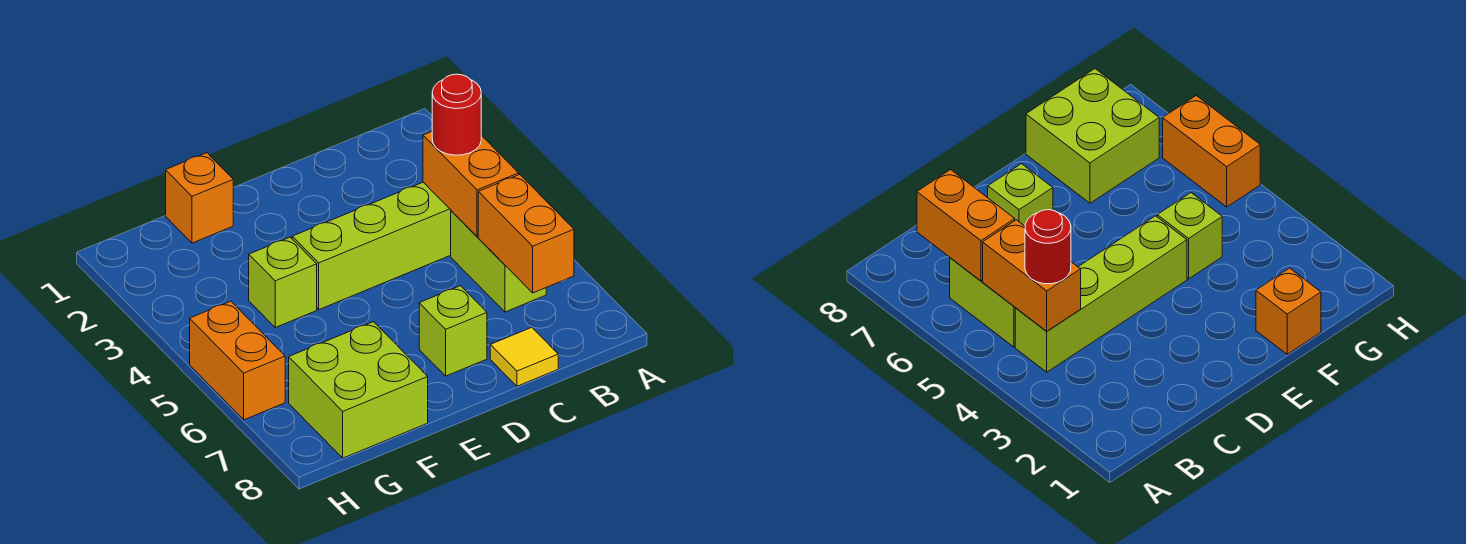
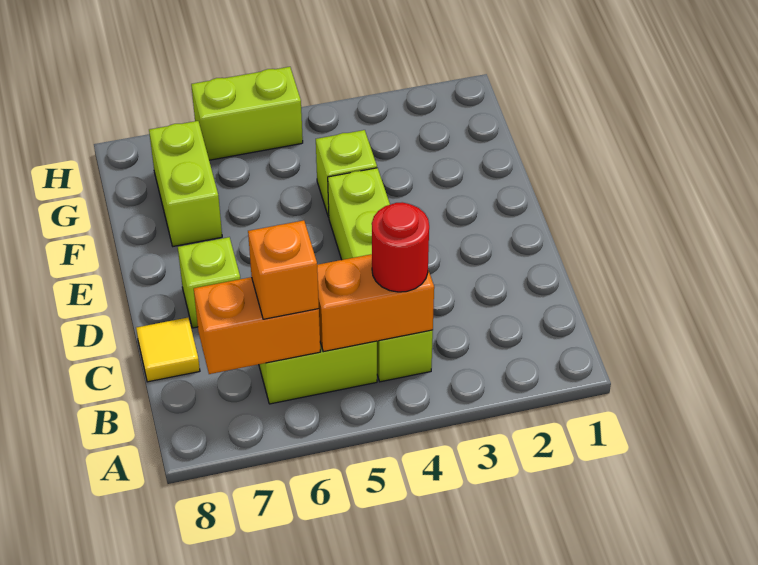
orange brick F1 level 1 -> orange brick B6 level 3
lime brick F7:G8 level 1 -> lime brick F7:G7 level 1
orange brick H5:H6 level 1 -> lime brick H5:H6 level 1

